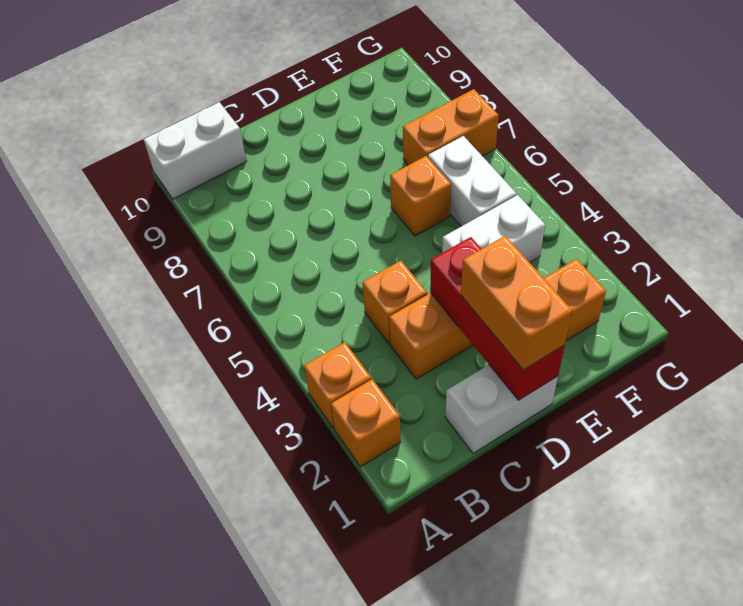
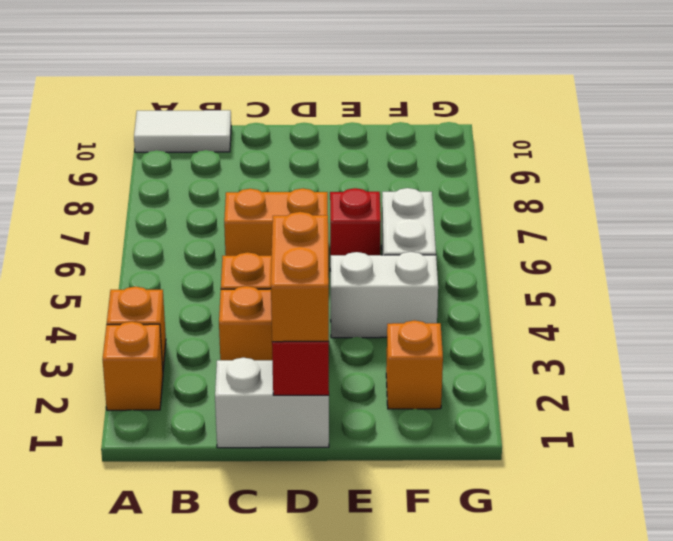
white brick A10:B10 level 1 -> white tile A10:B10 level 1
orange brick E6 level 1 -> red brick E6 level 1
orange brick F7:G7 level 1 -> orange brick C6:D6 level 1

